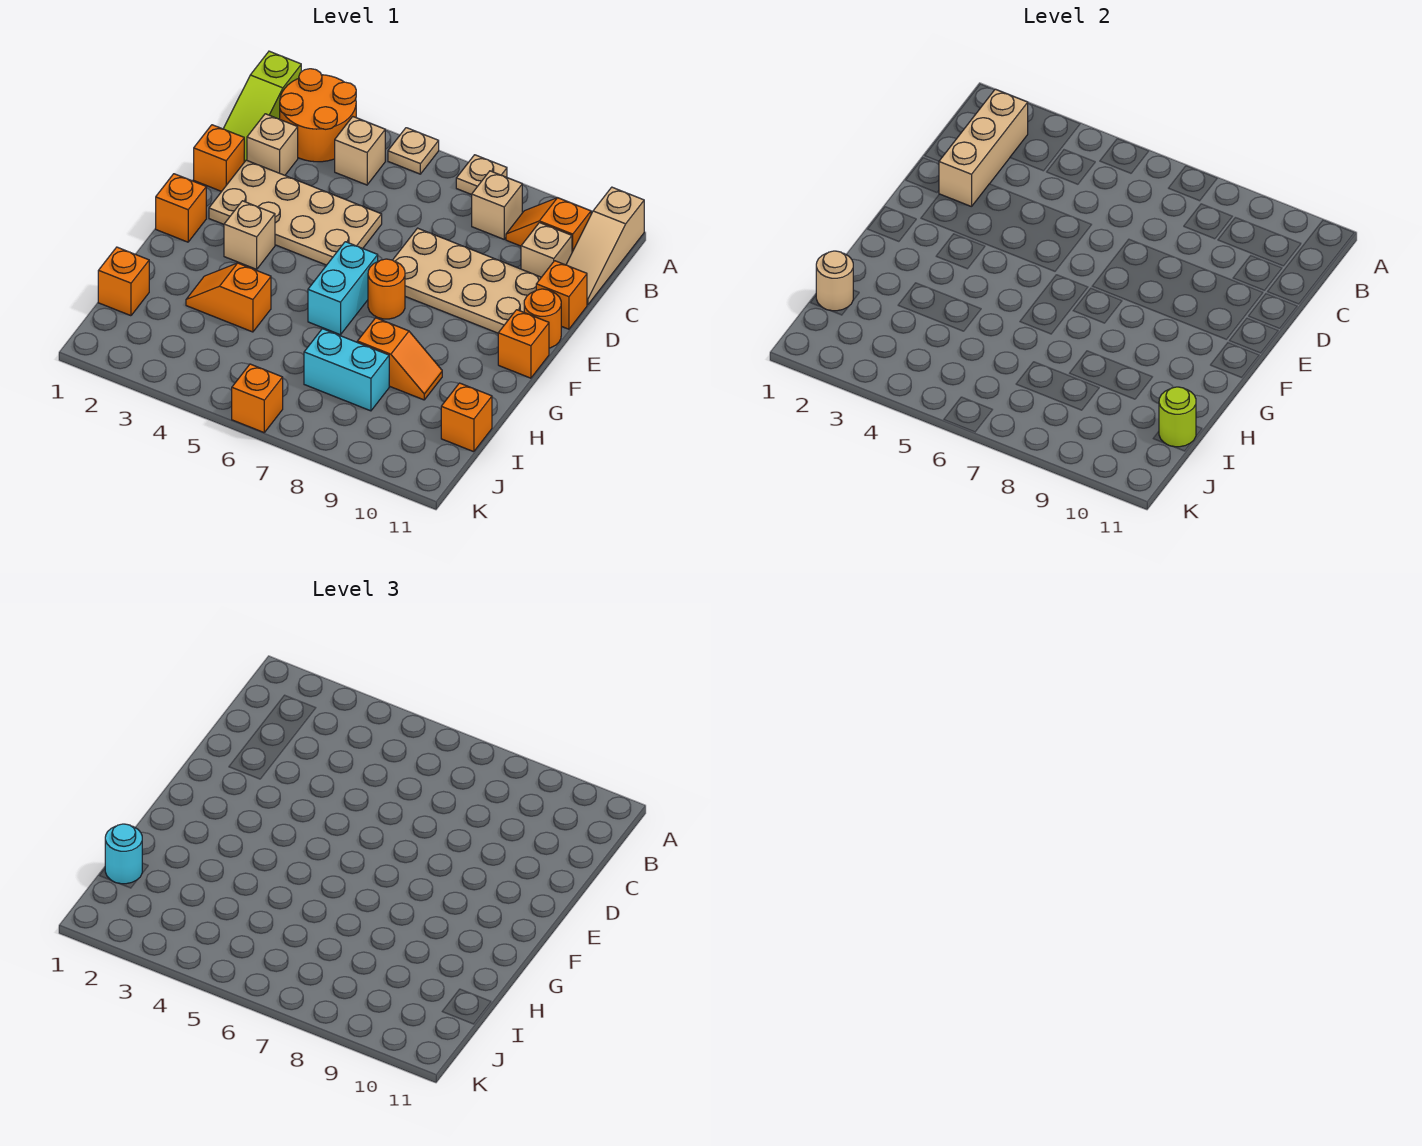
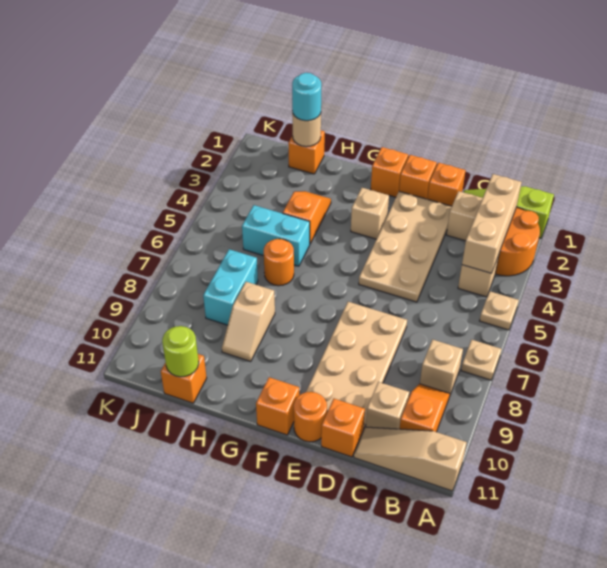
tan brick B2:D2 level 2 -> tan brick B2:B4 level 2
cyan brick F6:G6 level 1 -> cyan brick H5:I5 level 1
orange round brick F7 level 1 -> orange round brick H6 level 1
orange slope H8:H9 level 1 top 8 -> tan slope H8:H9 level 1 top 8
orange brick K6 level 1 -> orange brick E1 level 1

